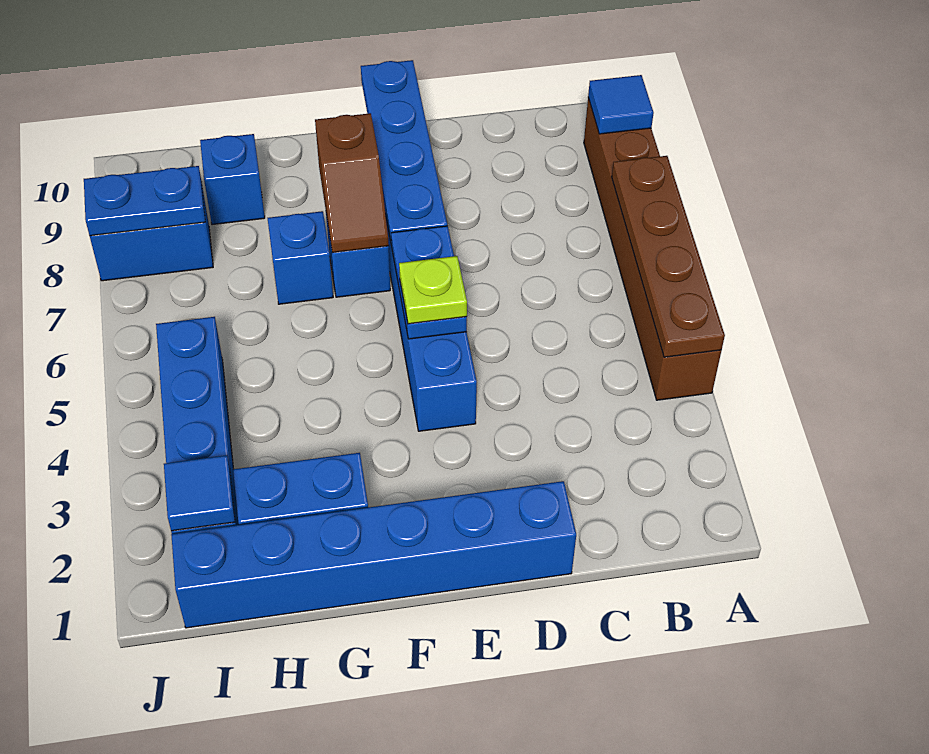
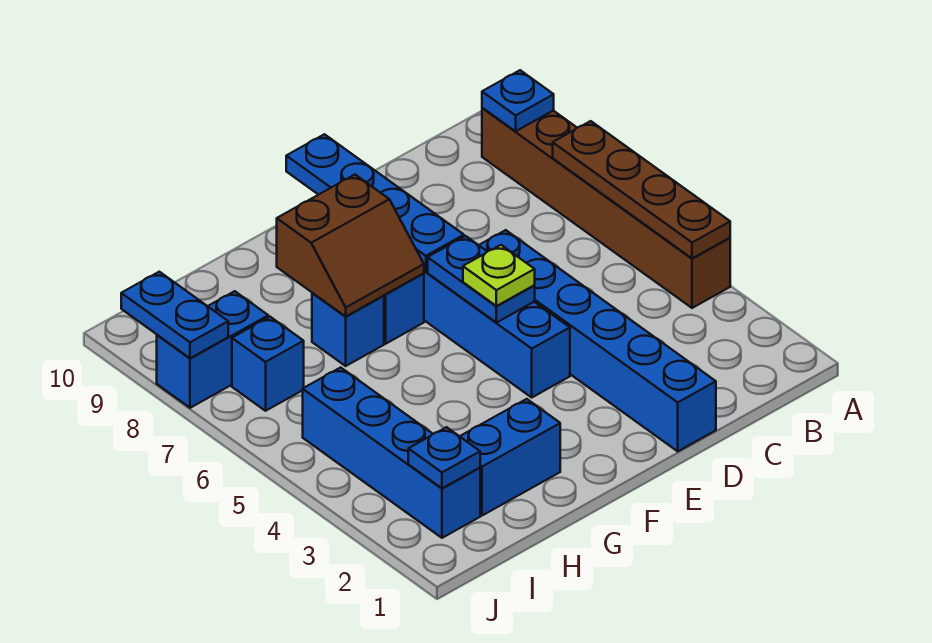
blue tile A9 level 2 -> blue plate A9 level 2
blue brick D1:I1 level 1 -> blue brick D1:D6 level 1
brown slope F7:F8 level 2 top 8 -> brown slope F7:G8 level 2 top 8
blue brick H9 level 1 -> blue brick I7 level 1
blue tile I2 level 2 -> blue plate I2 level 2
blue plate I8:J8 level 2 -> blue plate J8:J9 level 2

